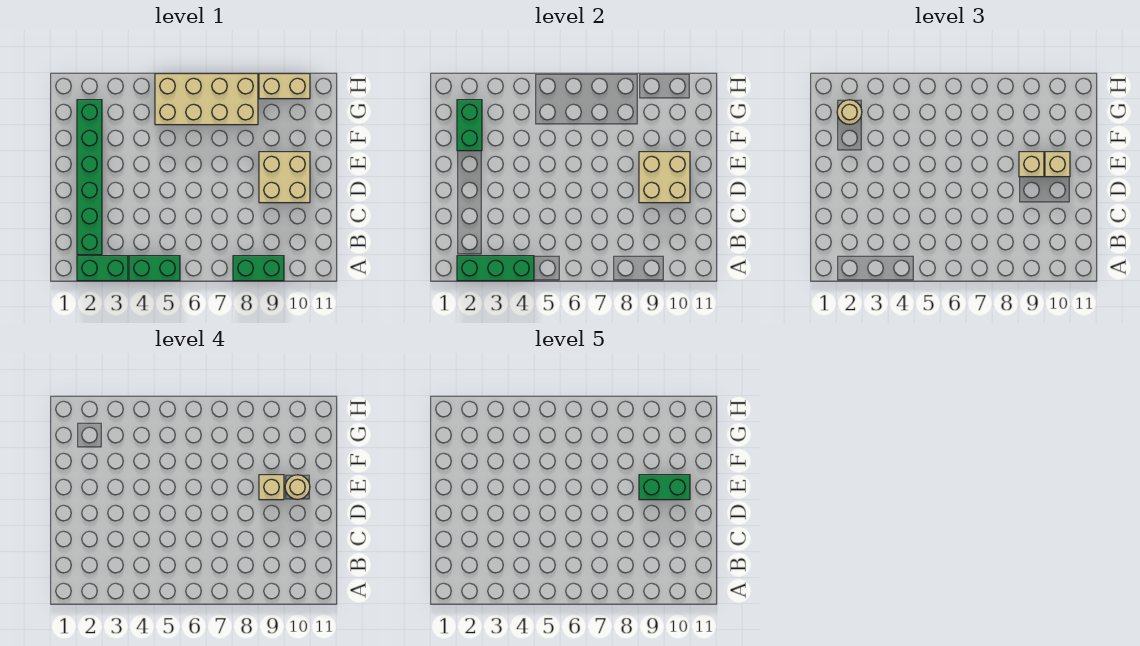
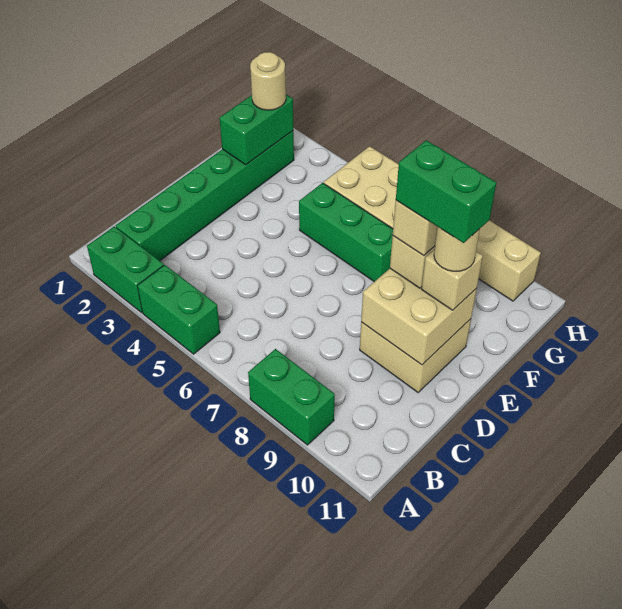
green brick A2:A4 level 2 -> green brick F5:F7 level 1

